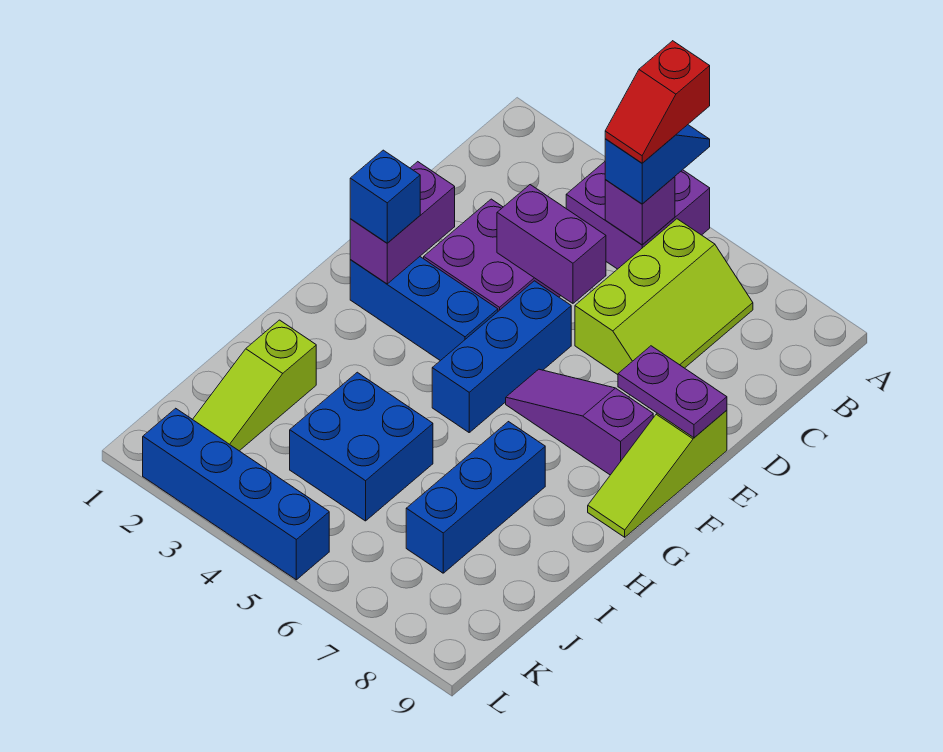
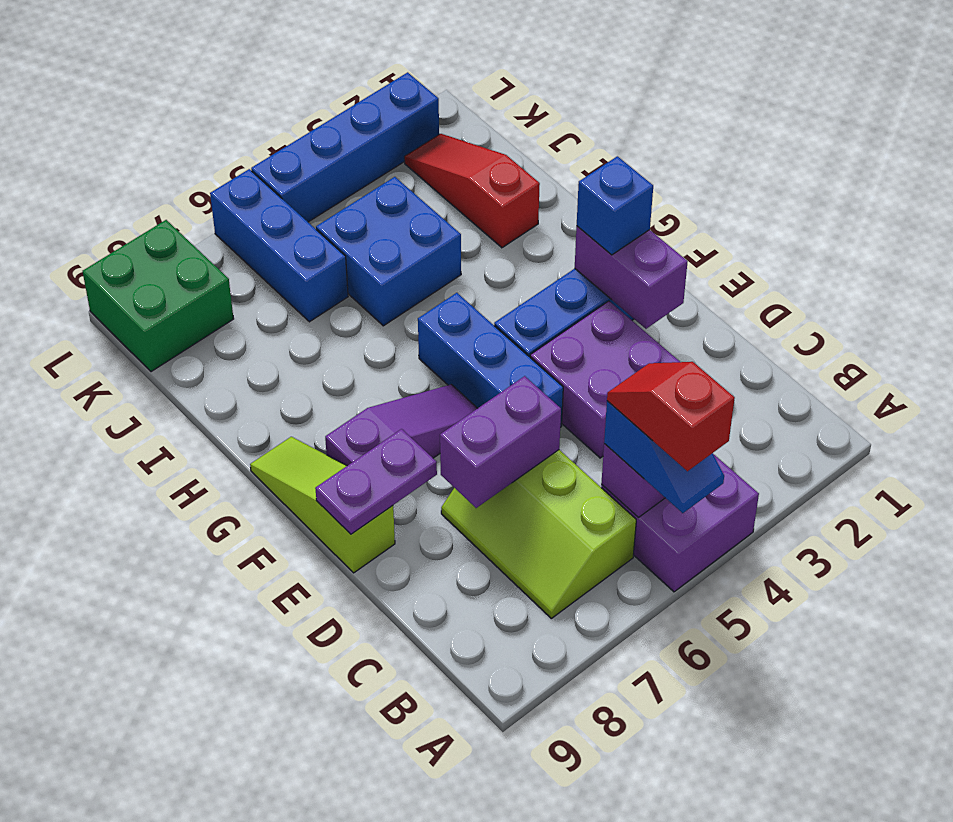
purple brick D4:D5 level 2 -> purple brick D6:D7 level 2
blue brick H7:J7 level 1 -> blue brick J6:L6 level 1
lime slope I2:K2 level 1 top I -> red slope I2:K2 level 1 top I
none -> green brick K8:L9 level 1

